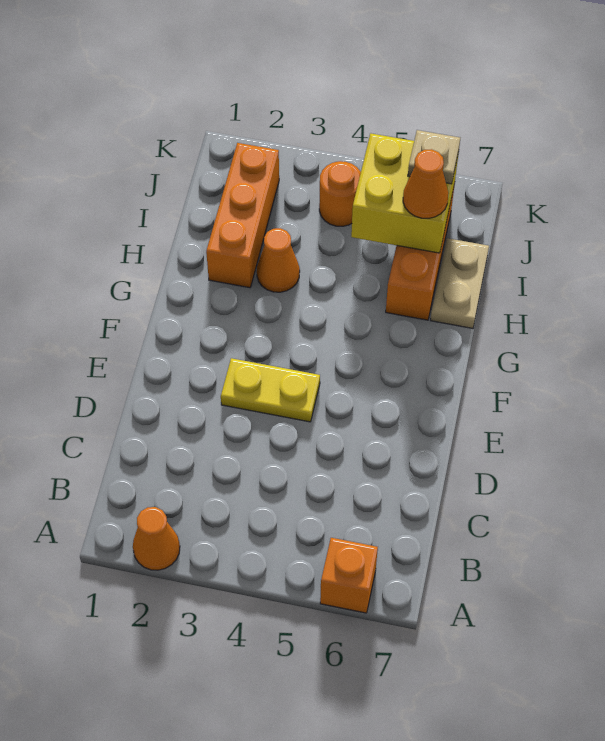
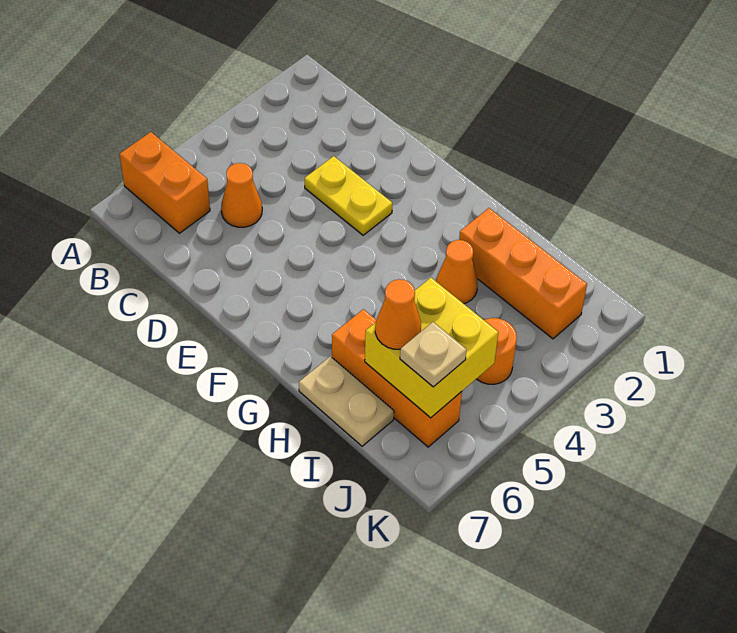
orange cone A2 level 1 -> orange cone C5 level 1
orange brick A6 level 1 -> orange brick A6:B6 level 1
yellow plate E3:E4 level 1 -> yellow plate D3:E3 level 1

